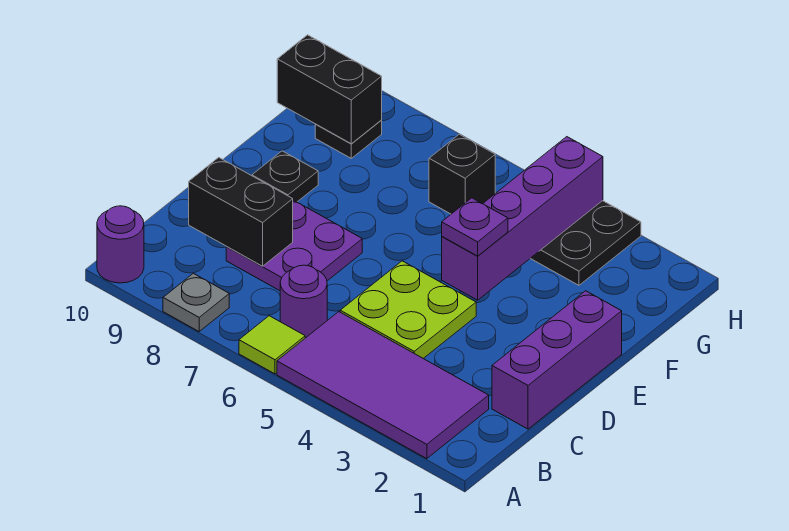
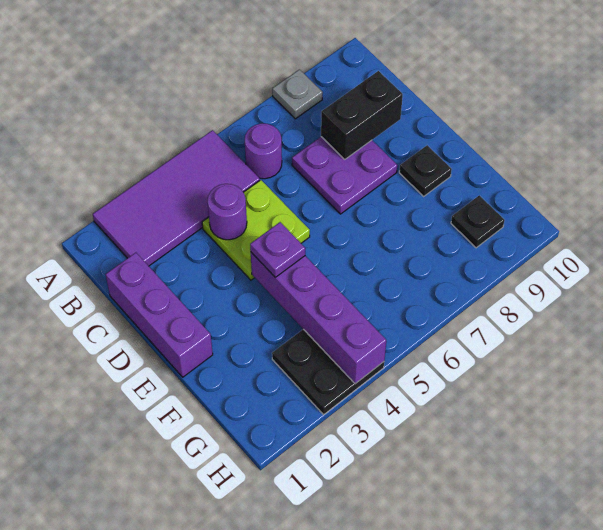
lime tile A6 level 1 -> none
purple round brick A10 level 1 -> purple round brick C4 level 2
black brick G6 level 1 -> none
black brick G9:G10 level 2 -> none

